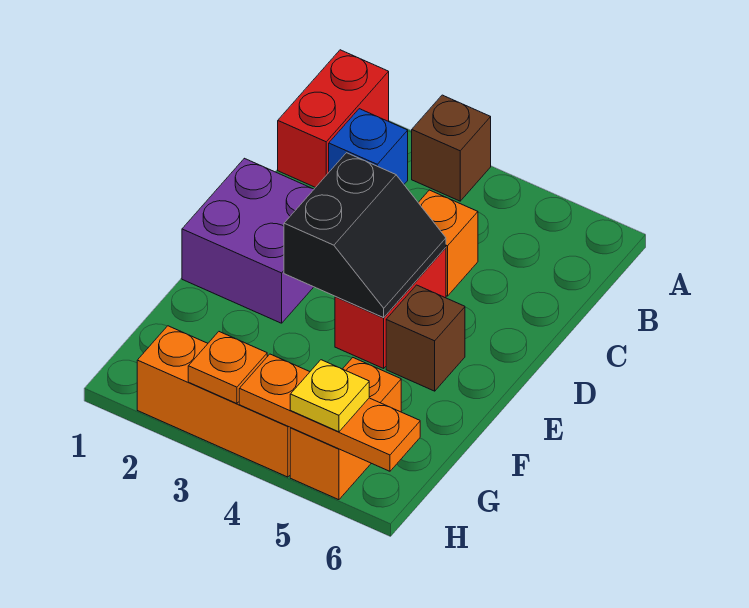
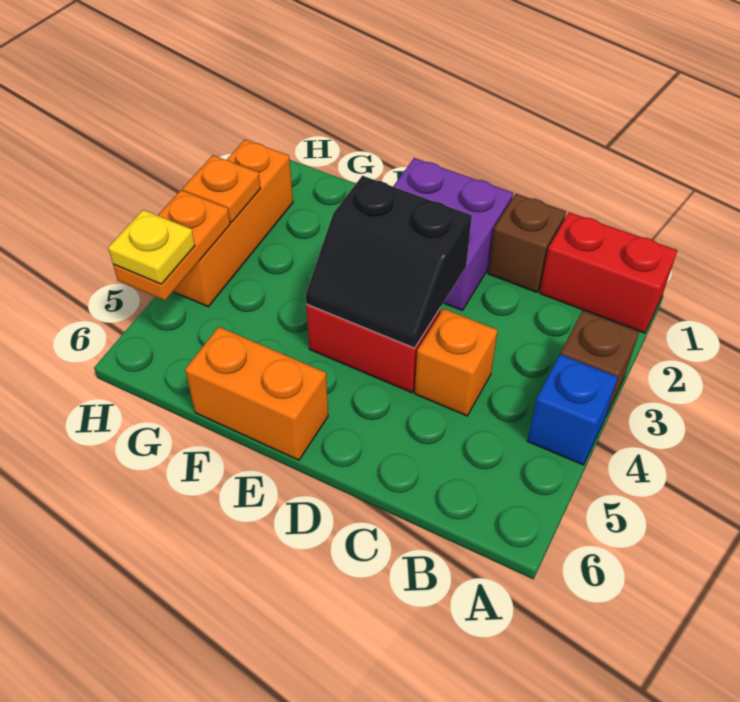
blue brick B2 level 1 -> blue brick A4 level 1
brown brick E5 level 1 -> brown brick C1 level 1
orange brick G5:H5 level 1 -> orange brick E6:F6 level 1
orange plate H4:H6 level 2 -> orange plate H4:H5 level 2

